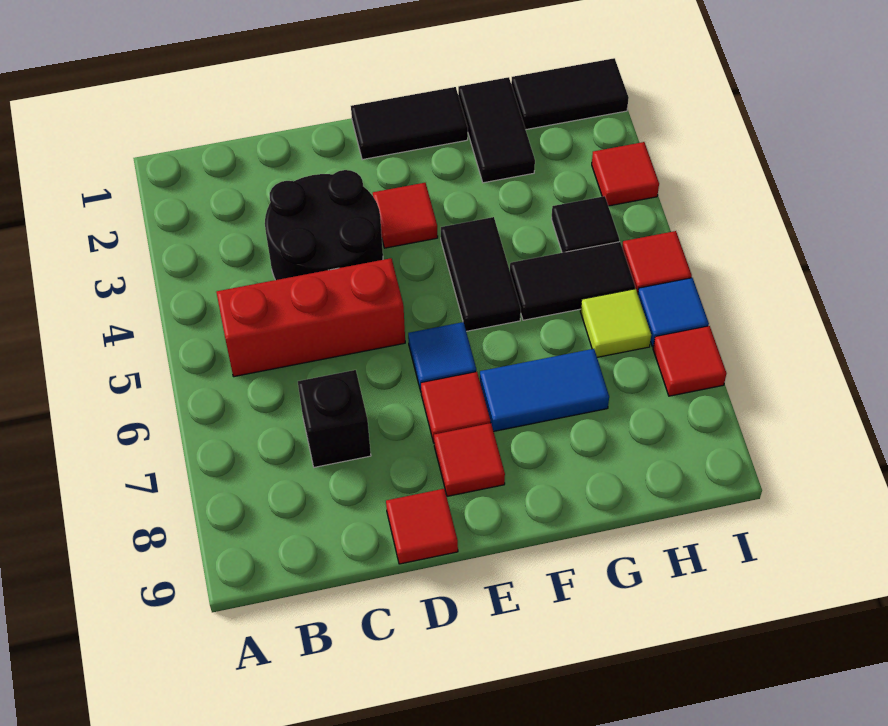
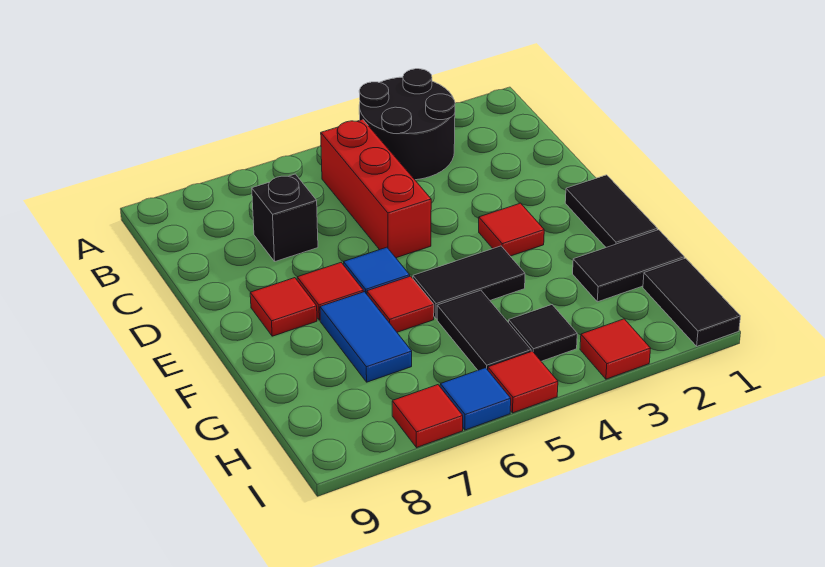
black round brick C3:D4 level 1 -> black round brick A3:B4 level 1
red tile D9 level 1 -> red tile F6 level 1
lime tile H6 level 1 -> none

